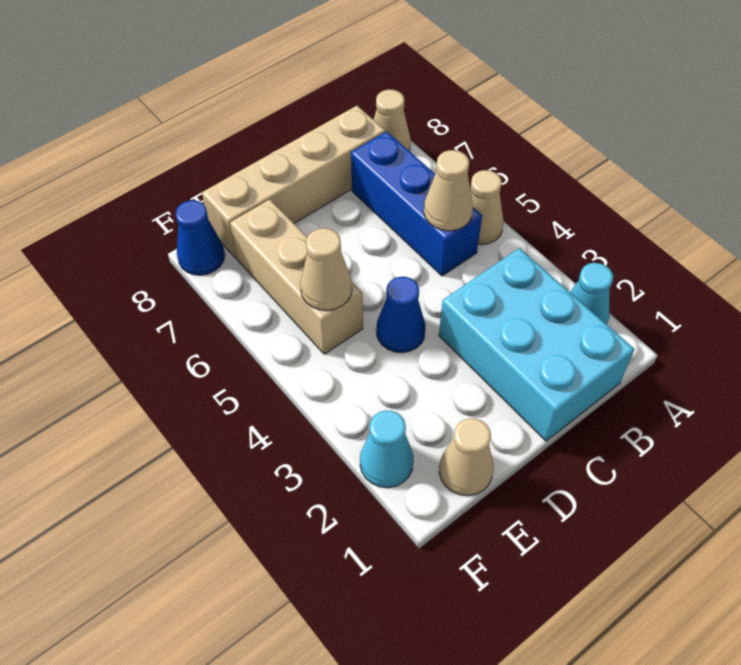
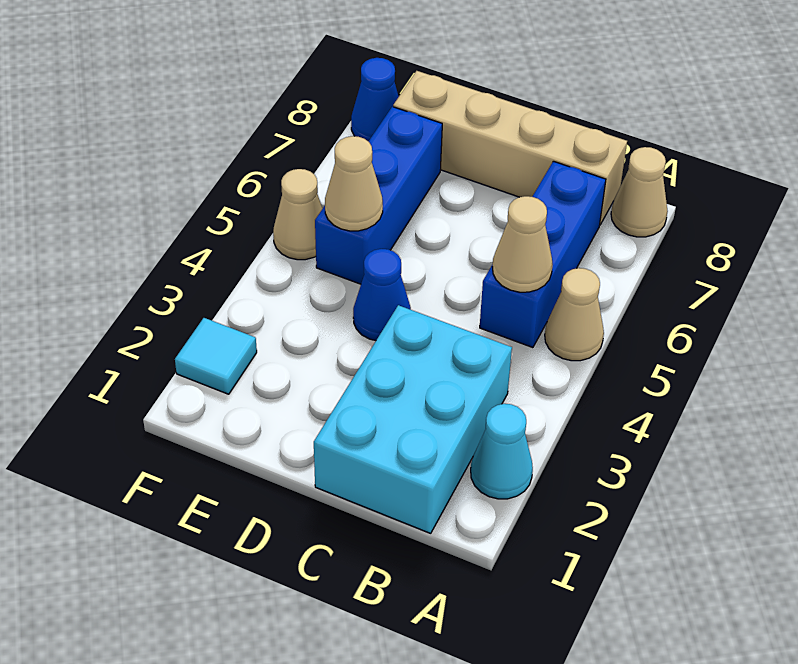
tan cone E1 level 1 -> tan cone F5 level 1
tan brick E5:E7 level 1 -> blue brick E5:E7 level 1
cyan cone F2 level 1 -> cyan tile F2 level 1

